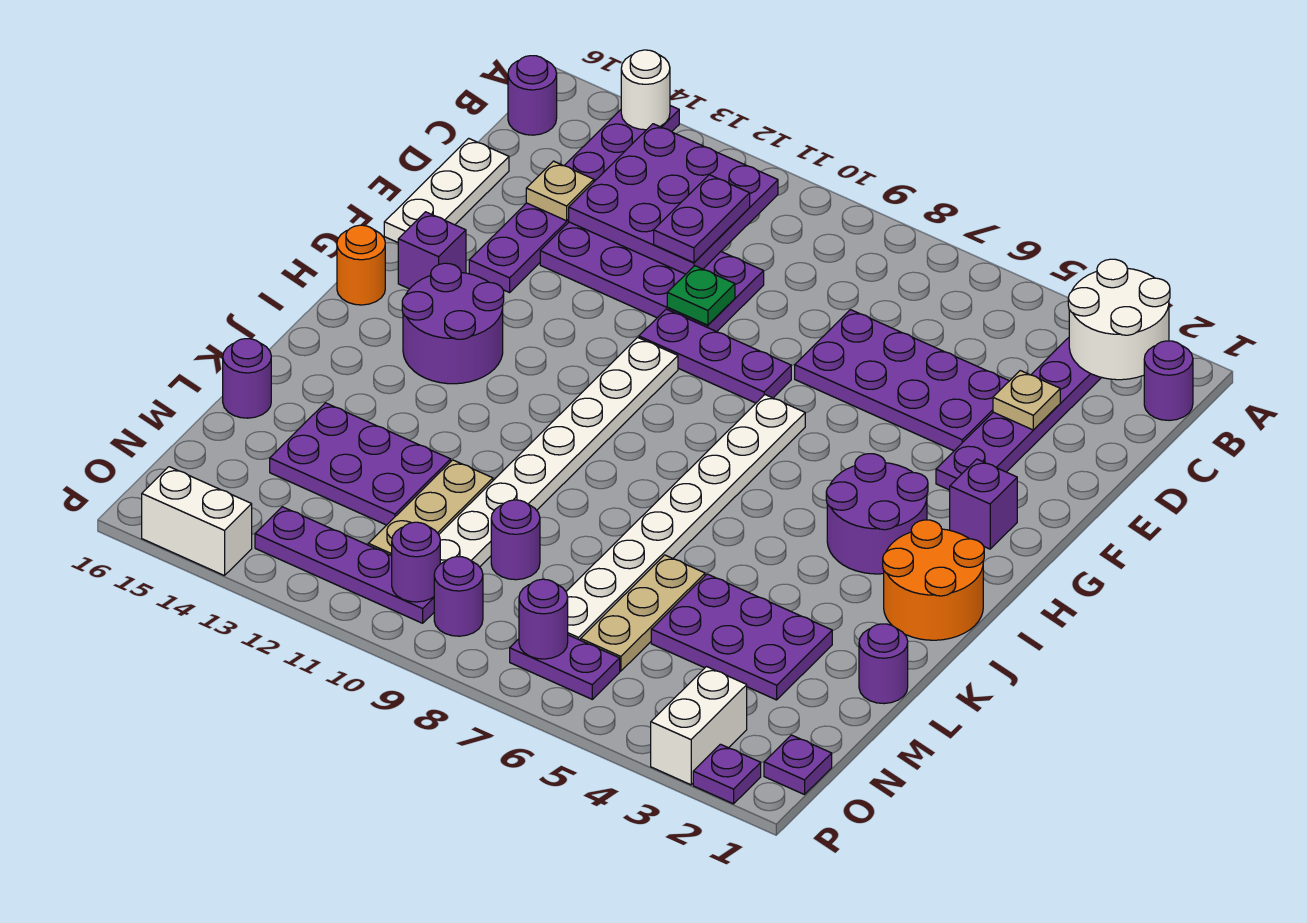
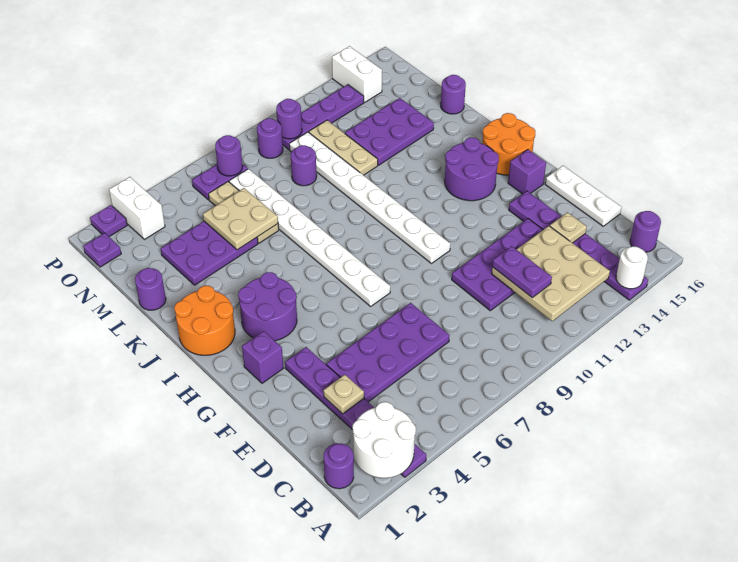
purple plate B11:D13 level 2 -> tan plate B11:D13 level 2
green plate E10 level 2 -> none
purple plate F8:F10 level 1 -> none
orange round brick H16 level 1 -> orange round brick H15:I16 level 1
none -> tan plate L5:M6 level 2
white brick P14:P15 level 1 -> white brick O14:P14 level 1

